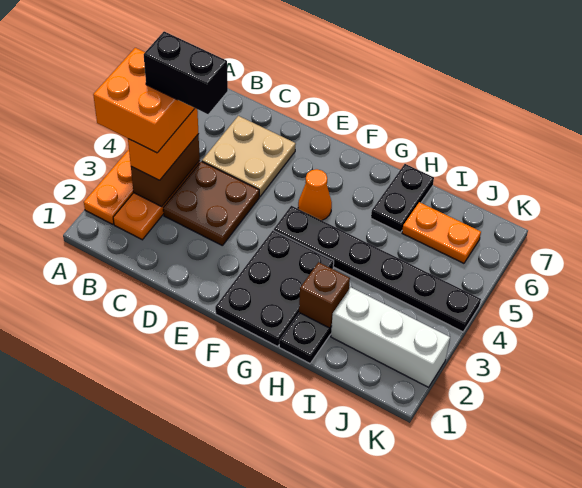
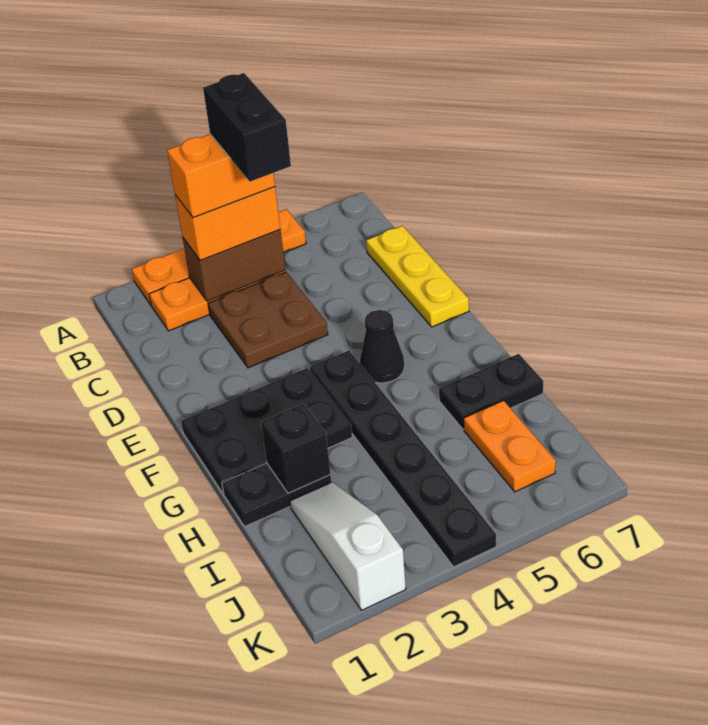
orange brick A3:B4 level 4 -> orange brick B3:B4 level 4
tan plate C5:D6 level 1 -> none
none -> yellow plate C7:E7 level 1
orange cone F5 level 1 -> black cone F5 level 1
brown brick H2 level 2 -> black brick H2 level 2
white brick I2:K2 level 1 -> white slope I2:K2 level 1 top K

